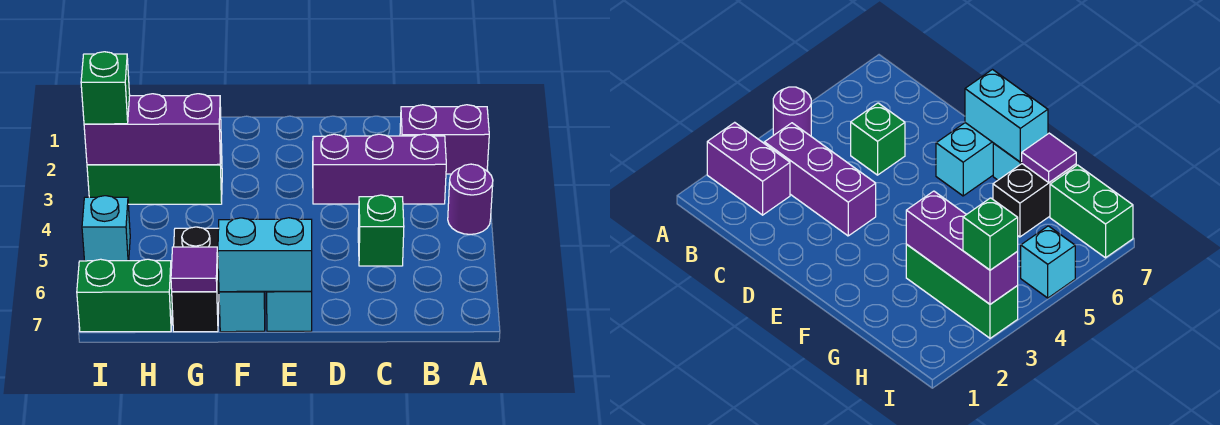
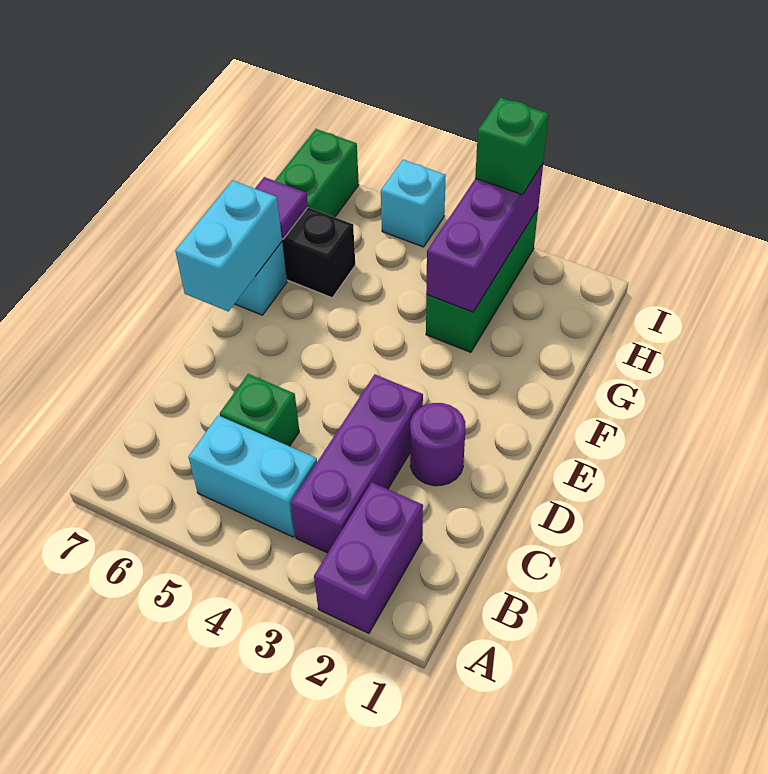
purple round brick A4 level 1 -> purple round brick D2 level 1
cyan brick E6:E7 level 1 -> cyan brick B4:B5 level 1

